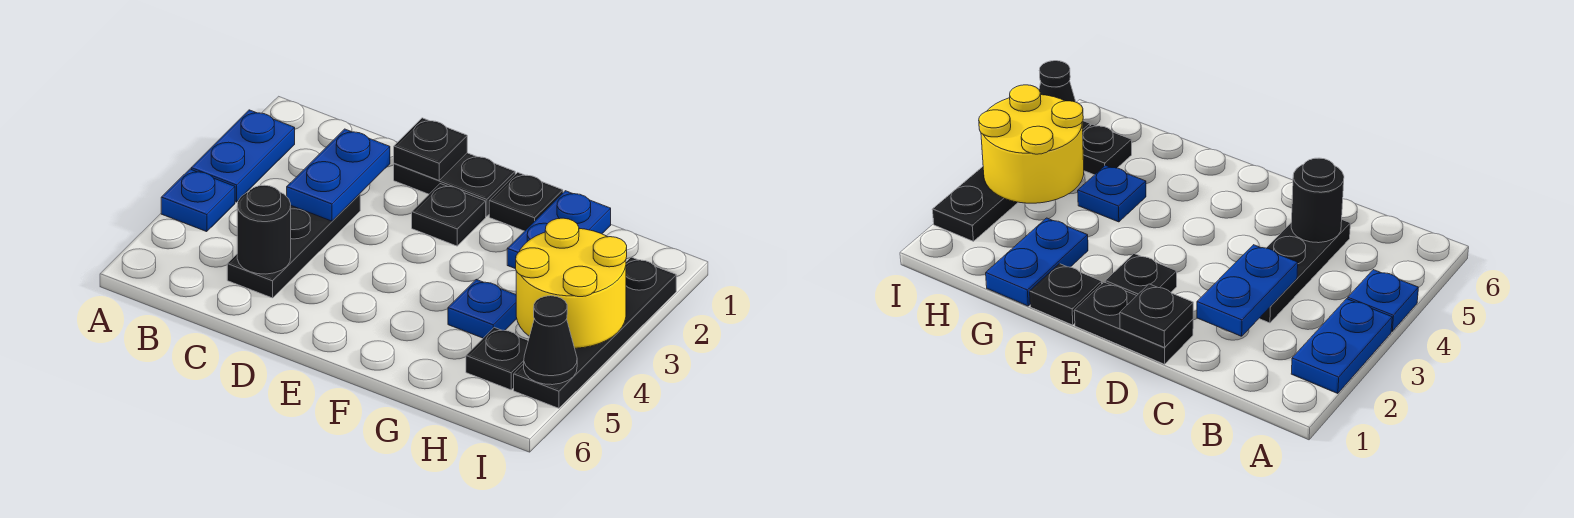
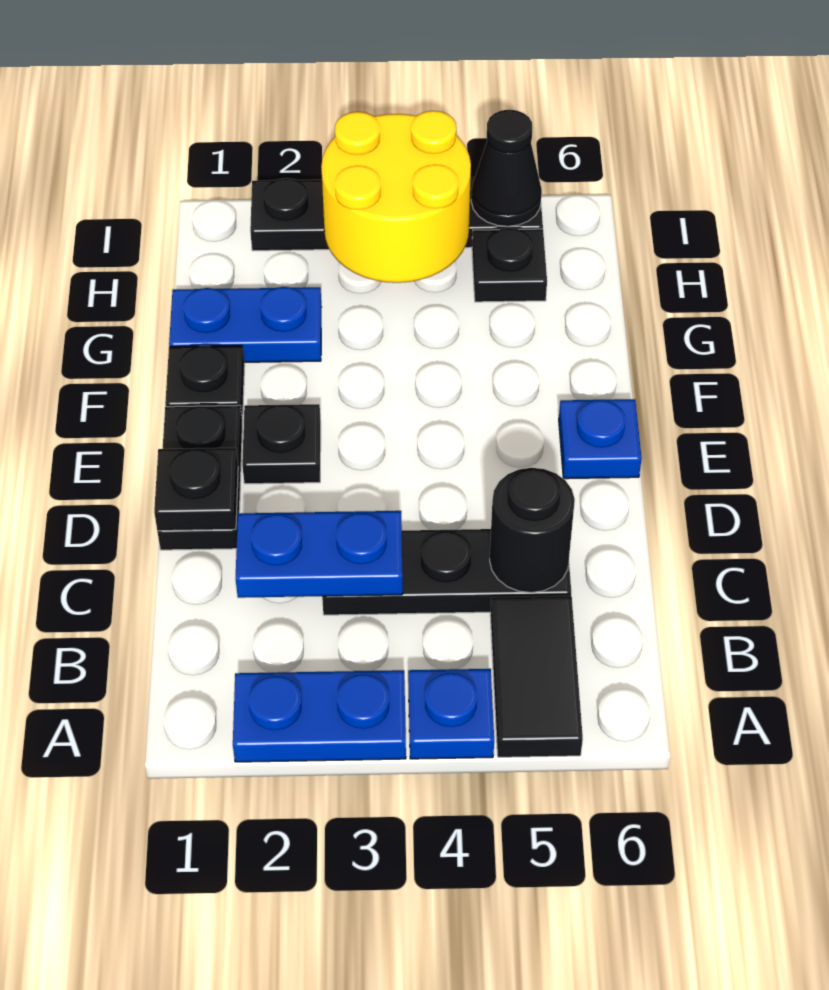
none -> black tile A5:B5 level 1
blue plate G4 level 1 -> blue plate E6 level 1

